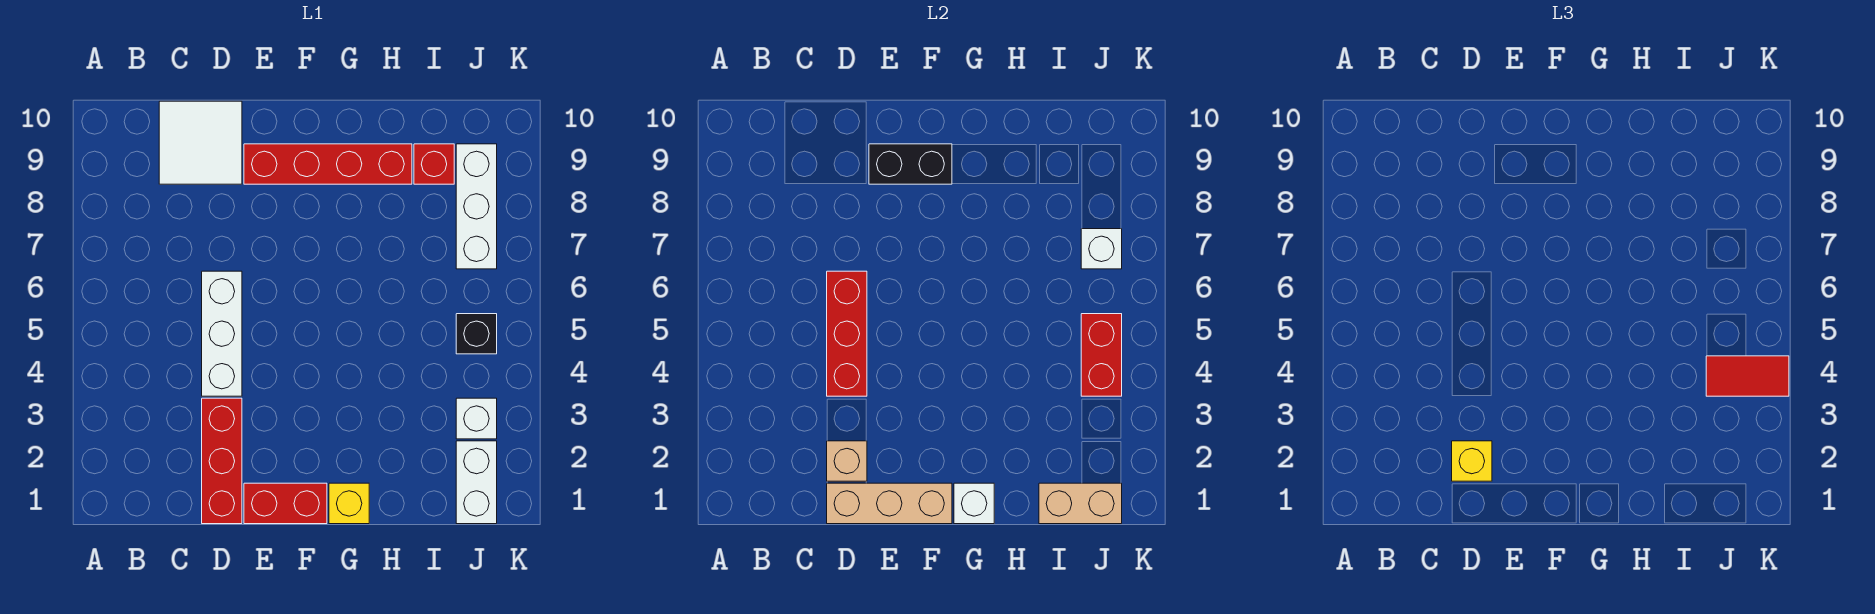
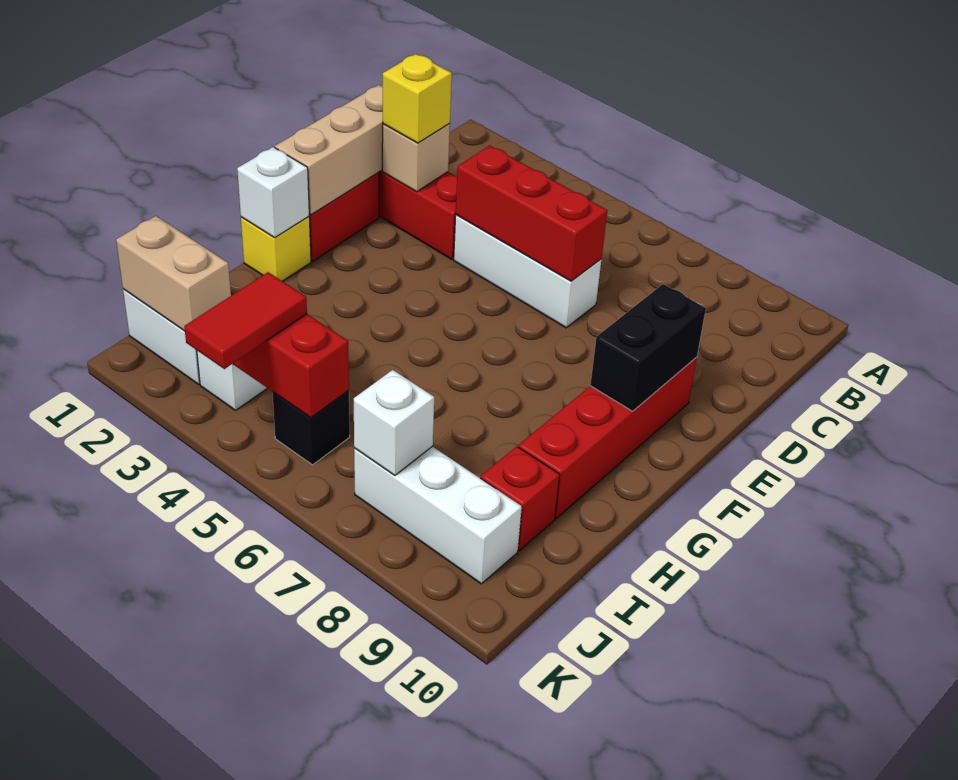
white tile C9:D10 level 1 -> none
tan brick I1:J1 level 2 -> tan brick J1:J2 level 2

